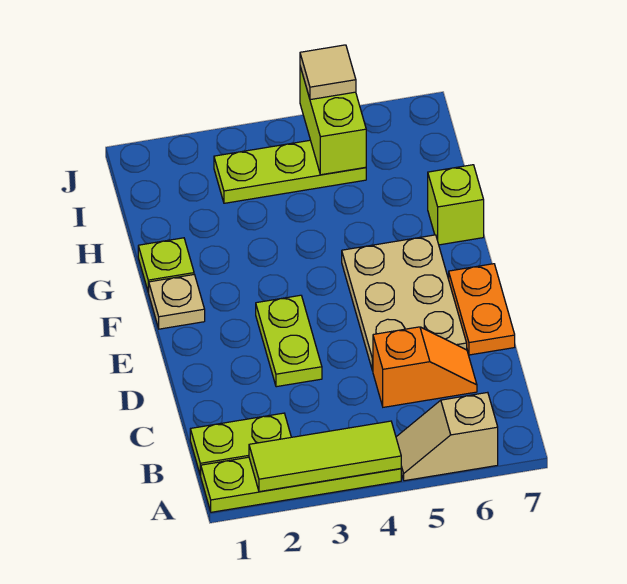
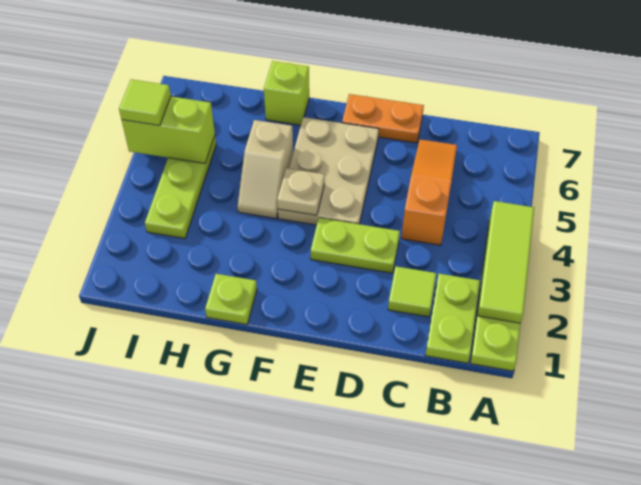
tan slope A5:A6 level 1 top 6 -> tan slope G4:G5 level 1 top 5
none -> lime tile C2 level 1
orange slope C5:C6 level 1 top 5 -> orange slope C4:C6 level 1 top 4
tan plate D5:F6 level 1 -> tan plate E4:F6 level 1
tan plate F1 level 1 -> tan plate F4 level 2
tan tile J5 level 3 -> lime tile J5 level 3

